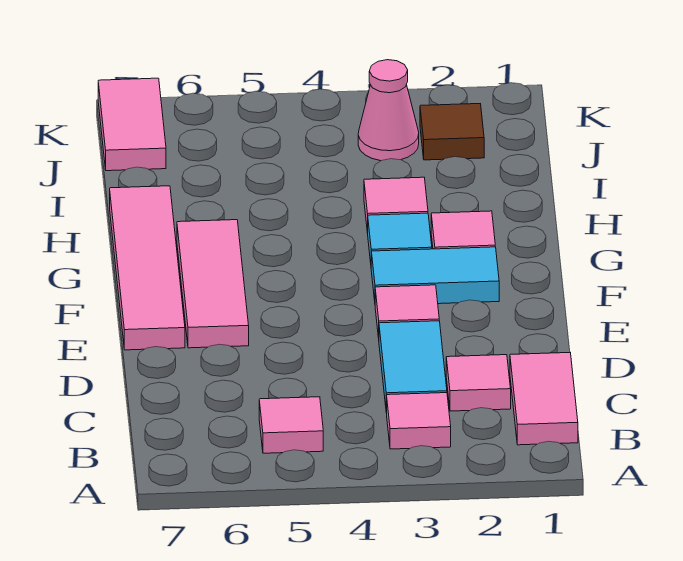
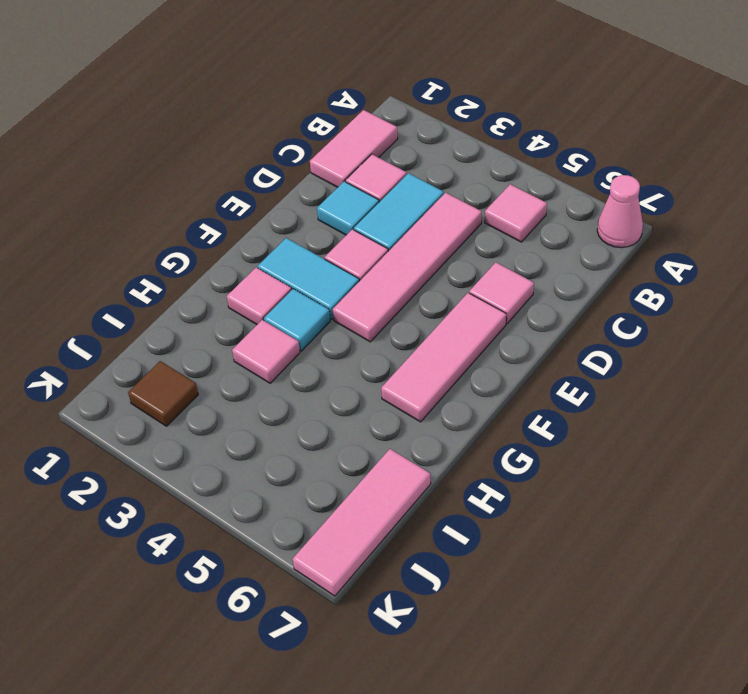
pink tile B3 level 1 -> pink tile D6 level 1
none -> cyan tile D2 level 1
pink tile E7:H7 level 1 -> pink tile C4:F4 level 1
pink cone J3 level 1 -> pink cone A7 level 1
pink tile J7:K7 level 1 -> pink tile I7:K7 level 1

